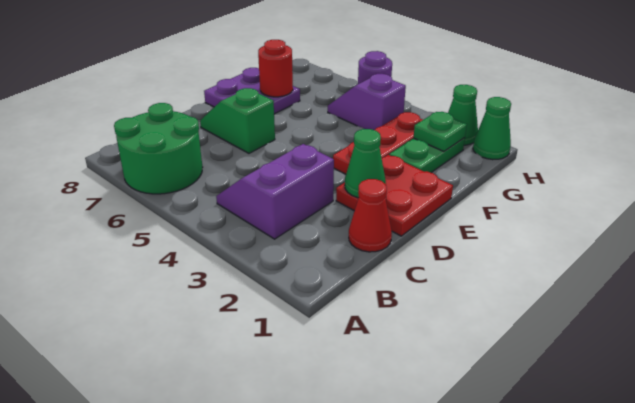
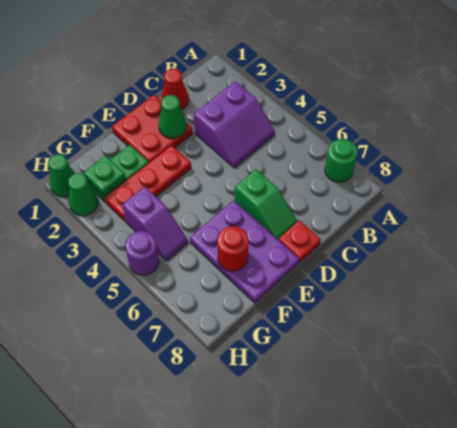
green round brick A6:B7 level 1 -> green round brick A7 level 1
none -> red plate D8 level 1
purple plate E7:F8 level 1 -> purple plate E6:F8 level 1

